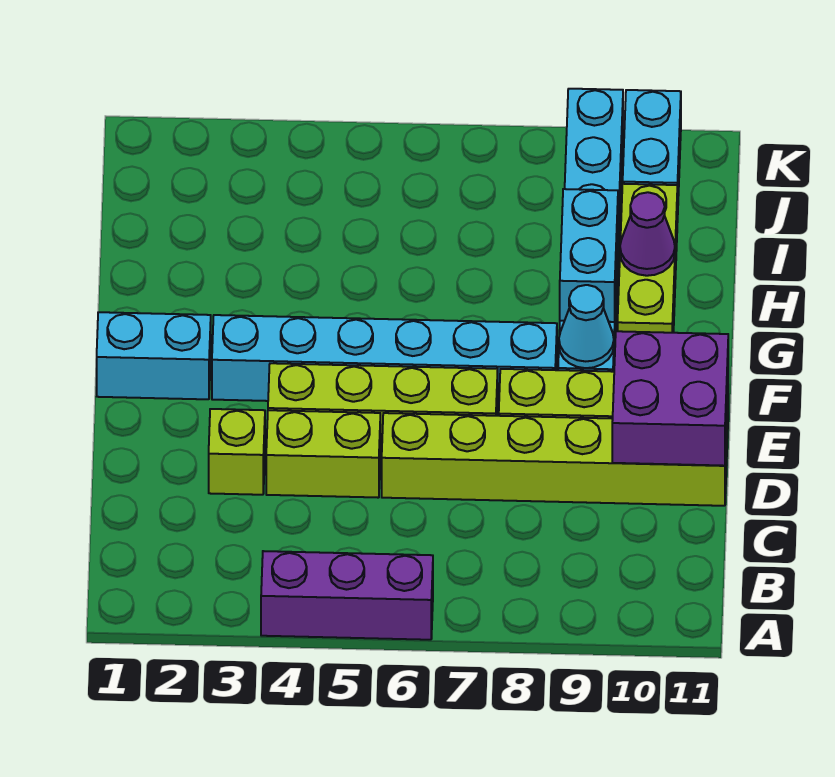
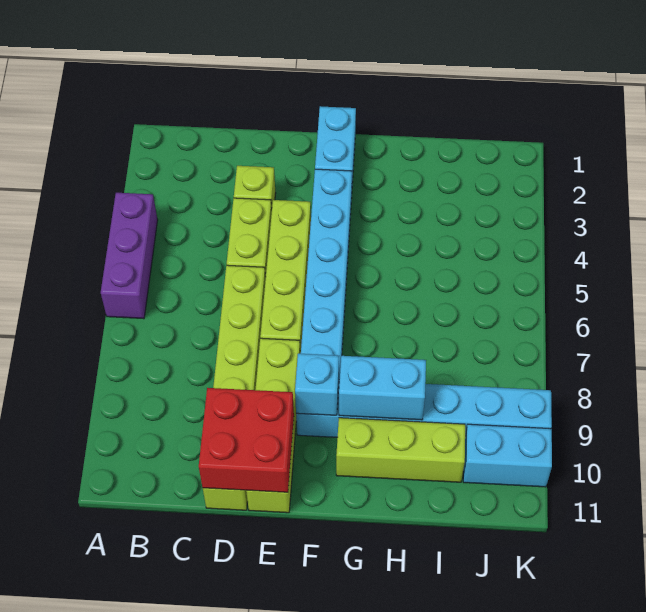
purple brick D10:E11 level 2 -> red brick D10:E11 level 2
cyan cone F9 level 2 -> cyan brick F9 level 2
purple cone H10 level 2 -> none

